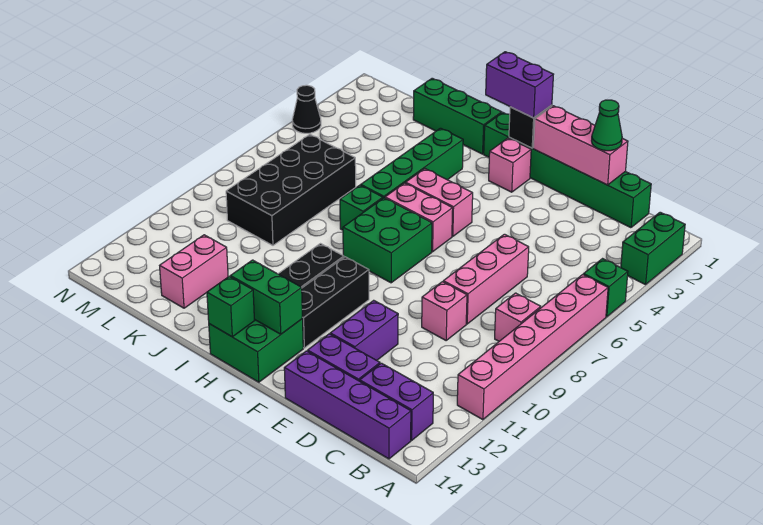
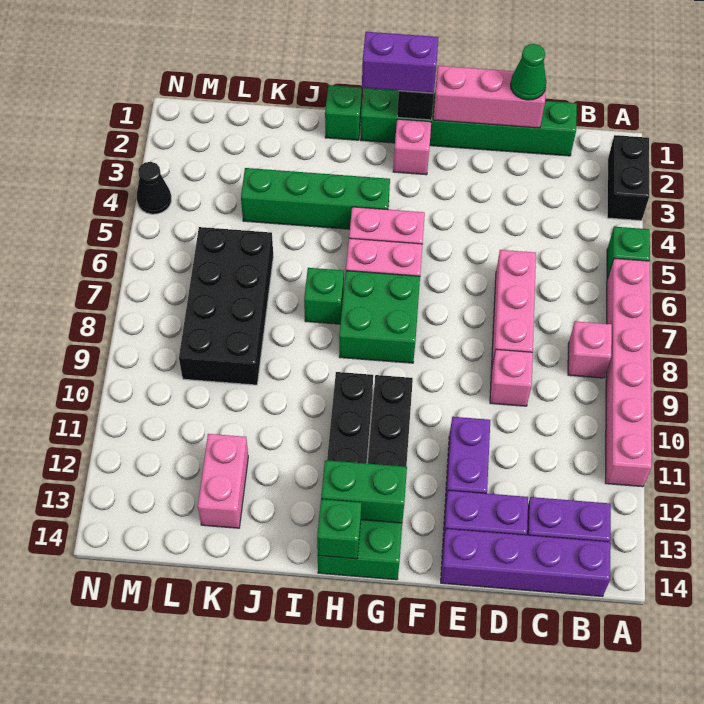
green brick A2:A3 level 1 -> black brick A2:A3 level 1
green brick I1:K1 level 1 -> green brick I1 level 1
green brick I3:I6 level 1 -> green brick H4:K4 level 1

